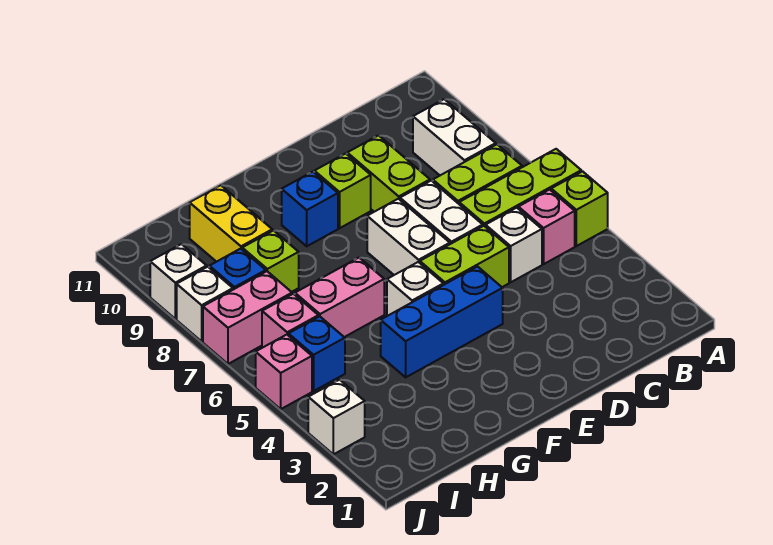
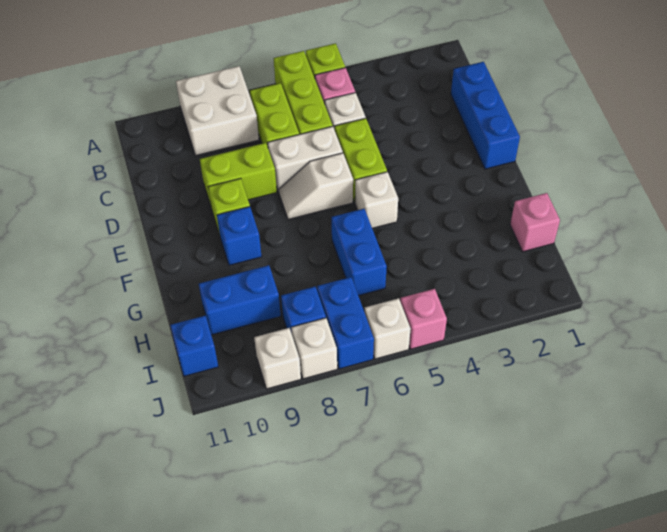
white brick B8:B9 level 1 -> white brick A8:B9 level 1
blue brick E4:G4 level 1 -> blue brick C1:E1 level 1
white brick E6:E7 level 1 -> white slope E6:E7 level 1 top 6
pink brick G6:H6 level 1 -> blue brick G6:H6 level 1
lime brick H8 level 1 -> none
yellow brick H9:H10 level 1 -> blue brick H9:H10 level 1
blue brick I5 level 1 -> blue brick I11 level 1
pink brick I6 level 1 -> pink brick H1 level 1
pink brick I7:J7 level 1 -> blue brick I7:J7 level 1
white brick J3 level 1 -> white brick J6 level 1

